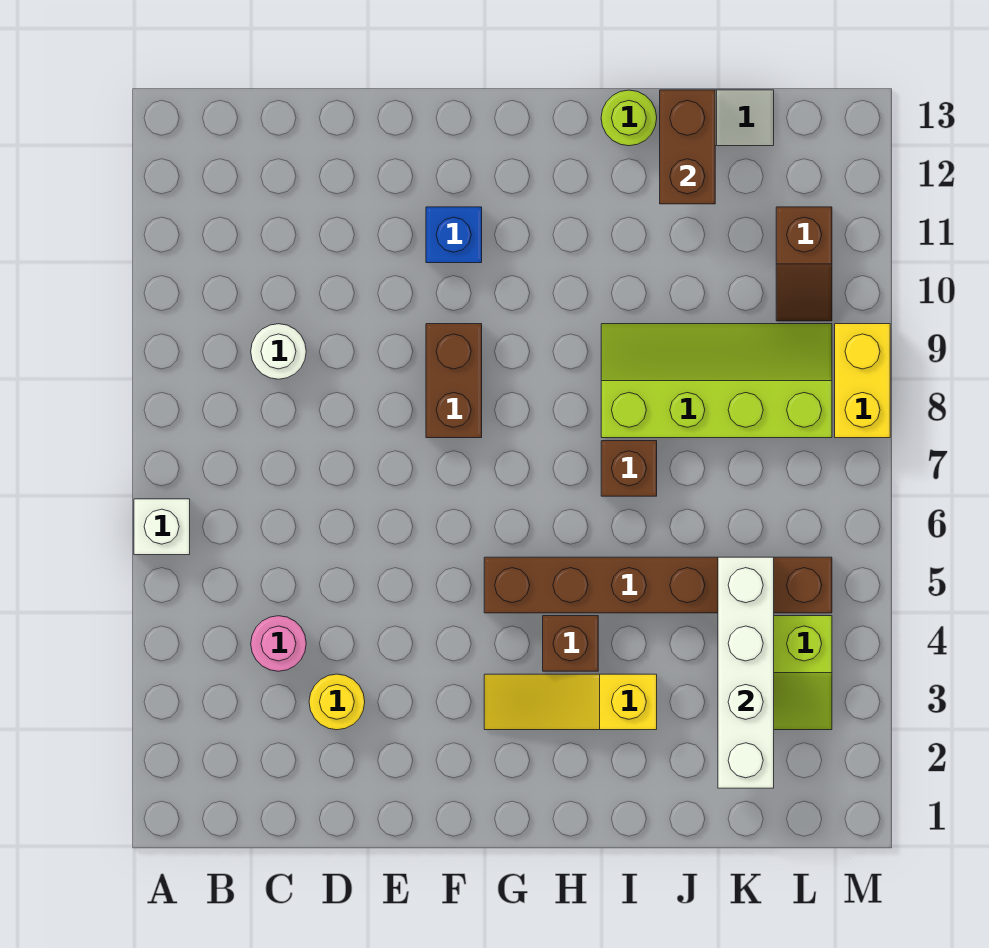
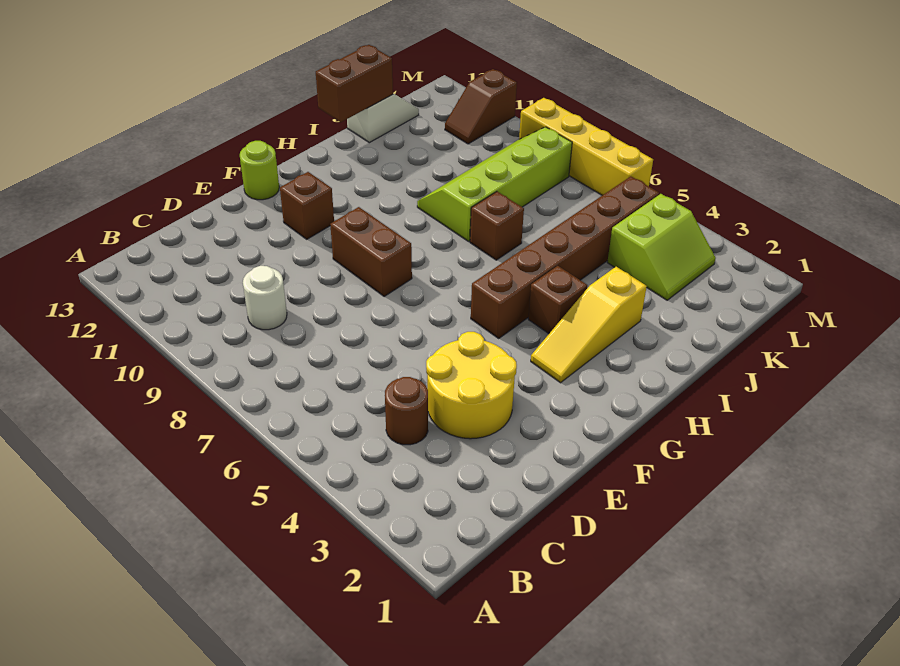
white brick A6 level 1 -> none
pink round brick C4 level 1 -> brown round brick C4 level 1
yellow round brick D3 level 1 -> yellow round brick D3:E4 level 1
blue brick F11 level 1 -> brown brick F11 level 1
lime round brick I13 level 1 -> lime round brick F13 level 1
brown brick J12:J13 level 2 -> brown brick I13:J13 level 2
white brick K2:K5 level 2 -> none
brown slope L10:L11 level 1 top 11 -> brown slope L11:M11 level 1 top M
yellow brick M8:M9 level 1 -> yellow brick M6:M9 level 1

